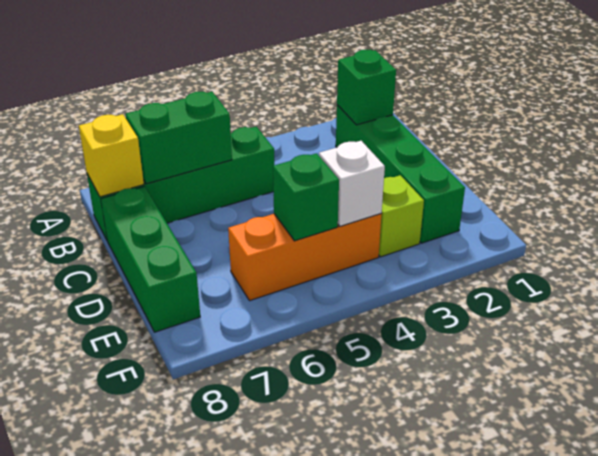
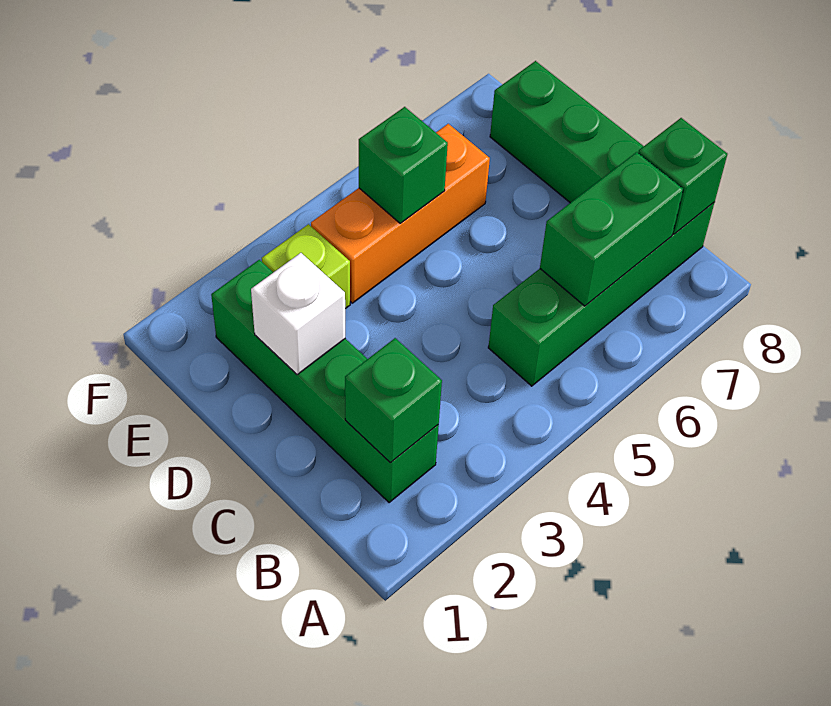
yellow brick B8 level 2 -> green brick B8 level 2
white brick E4 level 2 -> white brick D2 level 2

